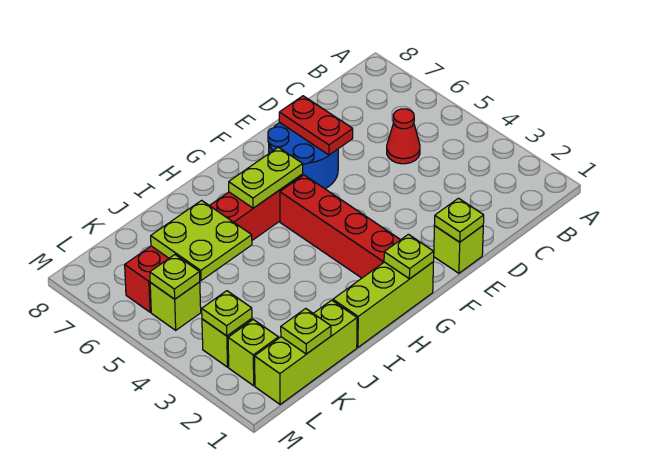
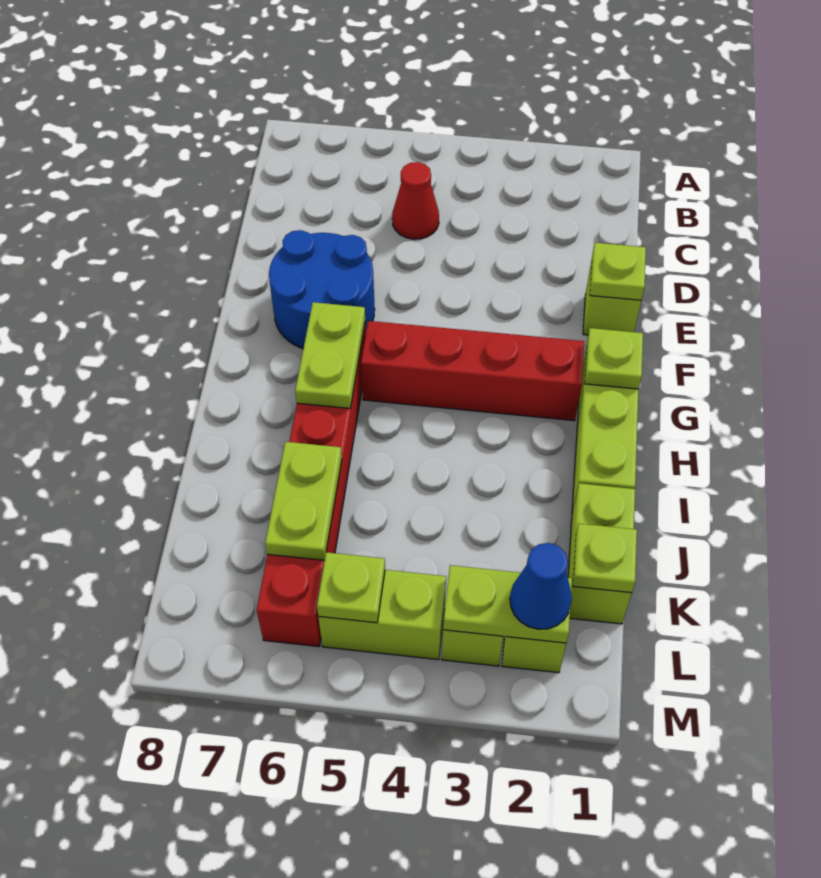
red plate E6:E7 level 2 -> none
lime brick J1:L1 level 1 -> lime brick J1:K1 level 1
lime plate J5:K6 level 2 -> lime plate J6:K6 level 2
none -> blue cone L2 level 3
lime plate L3 level 2 -> lime plate L2:L3 level 2
lime brick L5 level 1 -> lime brick L4:L5 level 1

